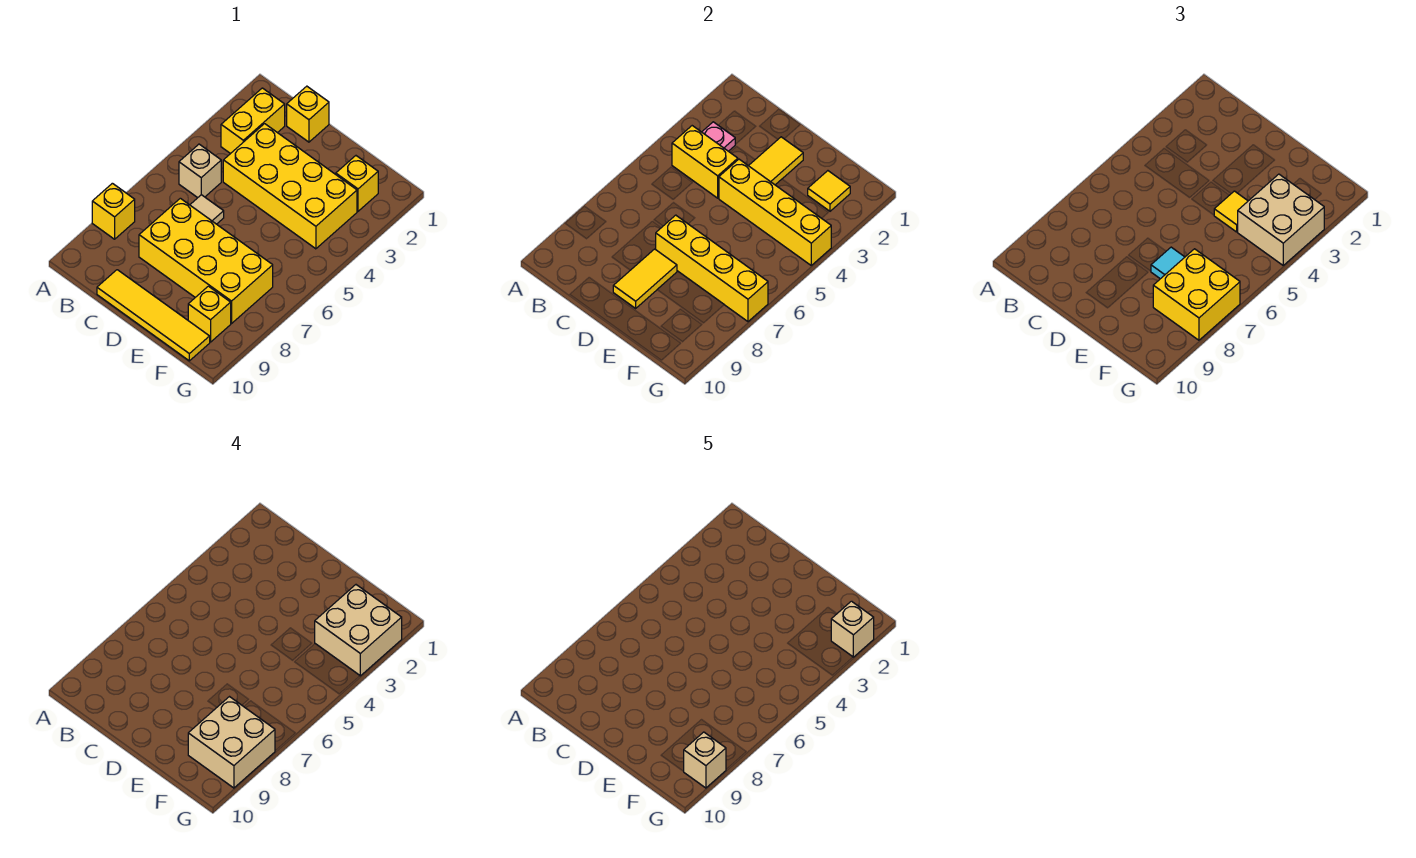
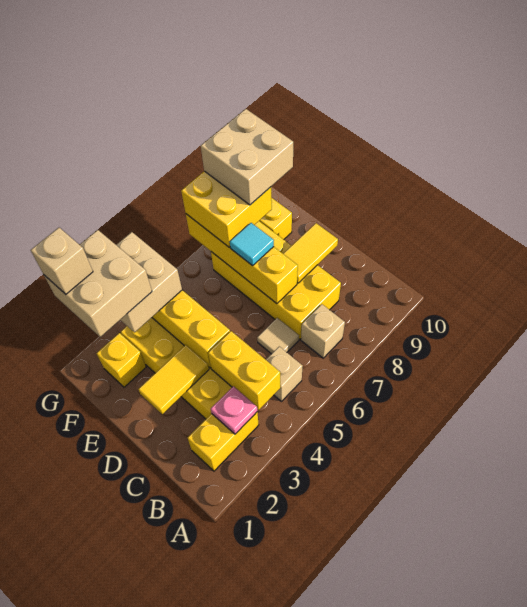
yellow brick A8 level 1 -> none
yellow brick C1 level 1 -> none
yellow tile C10:F10 level 1 -> none
yellow tile E4 level 3 -> none
yellow tile F2 level 2 -> none
tan brick G9 level 5 -> tan brick B7 level 1

